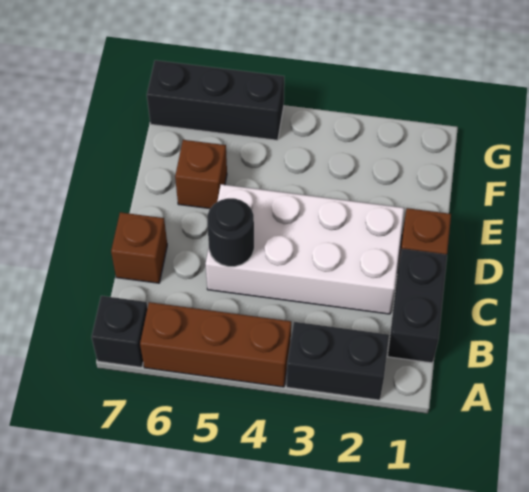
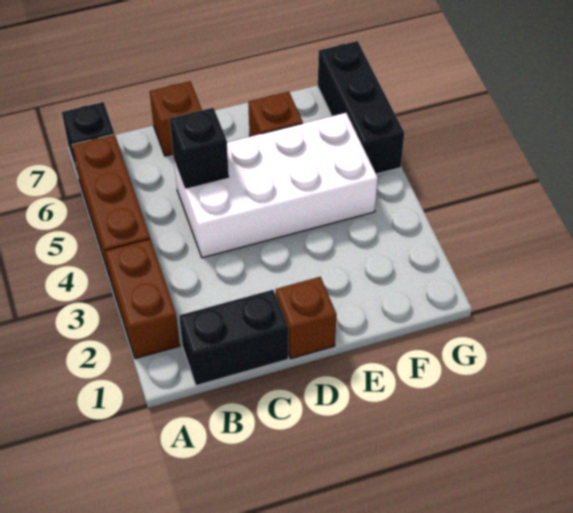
black brick A2:A3 level 1 -> brown brick A2:A3 level 1
white brick C2:D5 level 1 -> white brick C4:F5 level 1
black round brick C5 level 2 -> black brick C5 level 2

